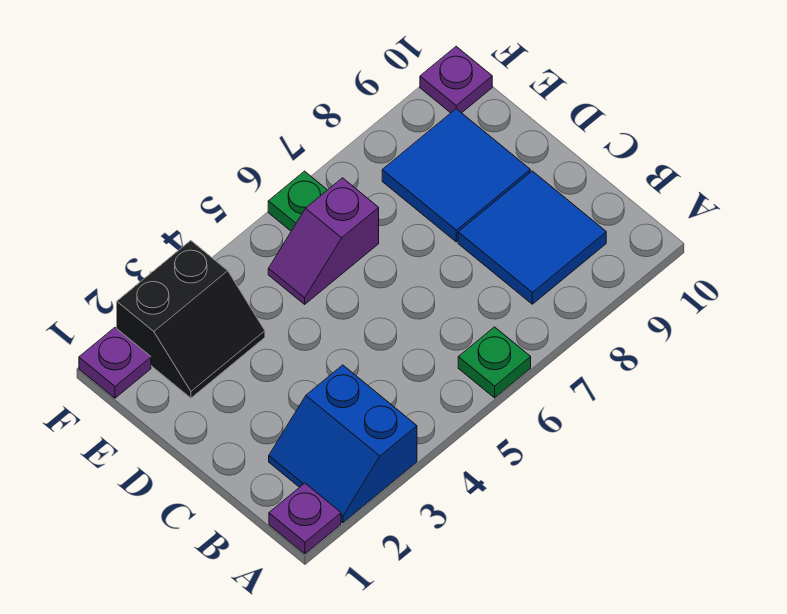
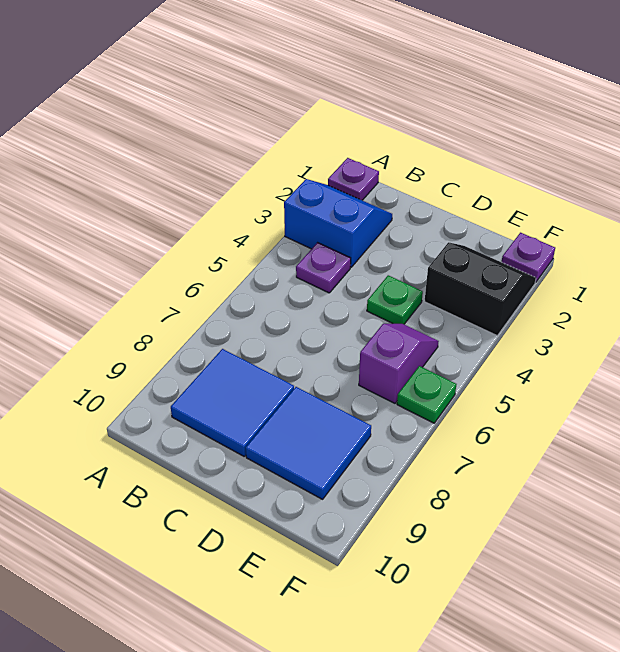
green plate A6 level 1 -> green plate D4 level 1
black slope E2:F3 level 1 top F -> black slope E2:F3 level 1 top 3
purple plate F10 level 1 -> purple plate B4 level 1

